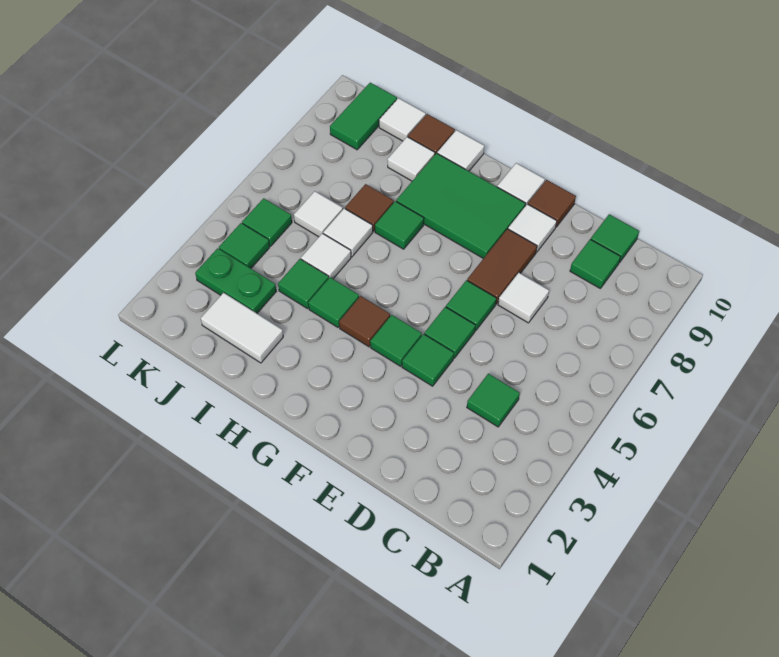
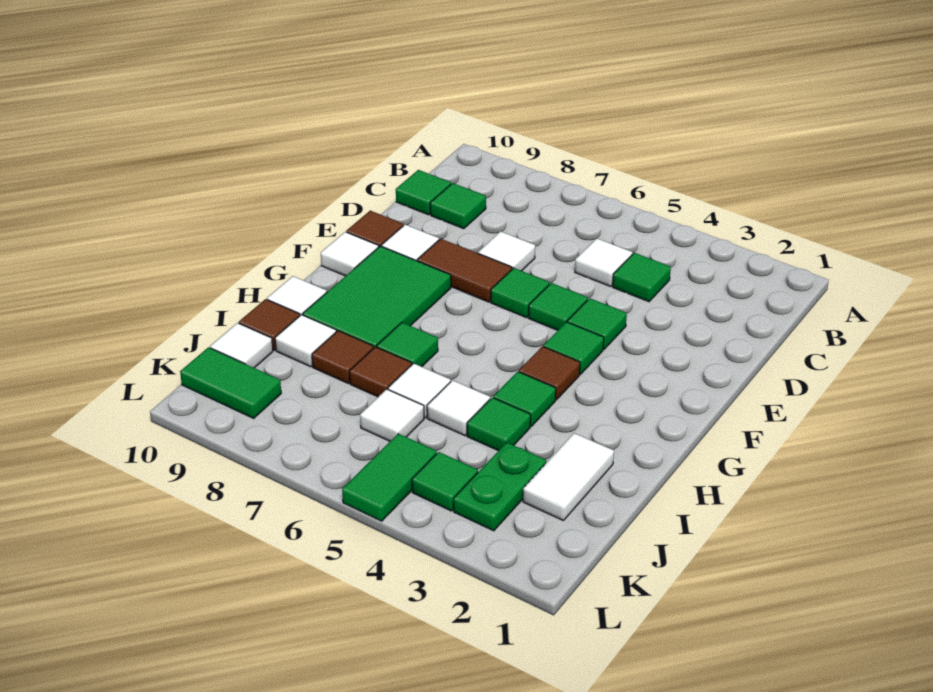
none -> white tile C5 level 1
none -> brown tile I8 level 1
green tile K5 level 1 -> green tile K5:L5 level 1

